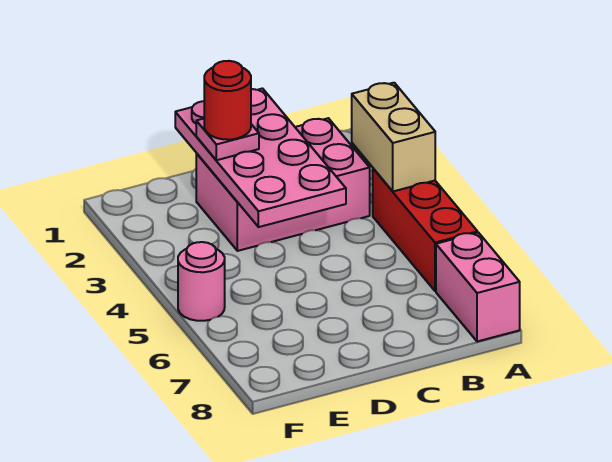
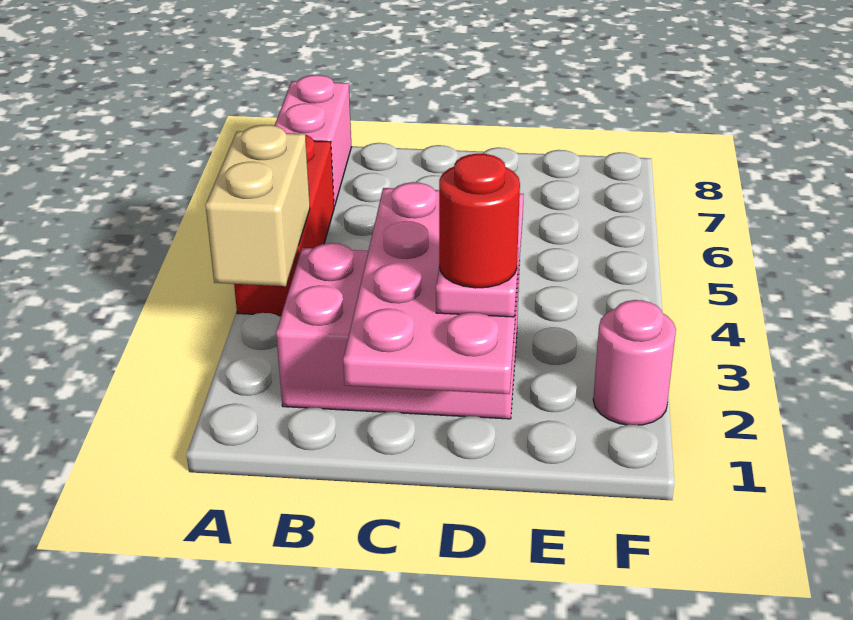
pink round brick F5 level 1 -> pink round brick F2 level 1

